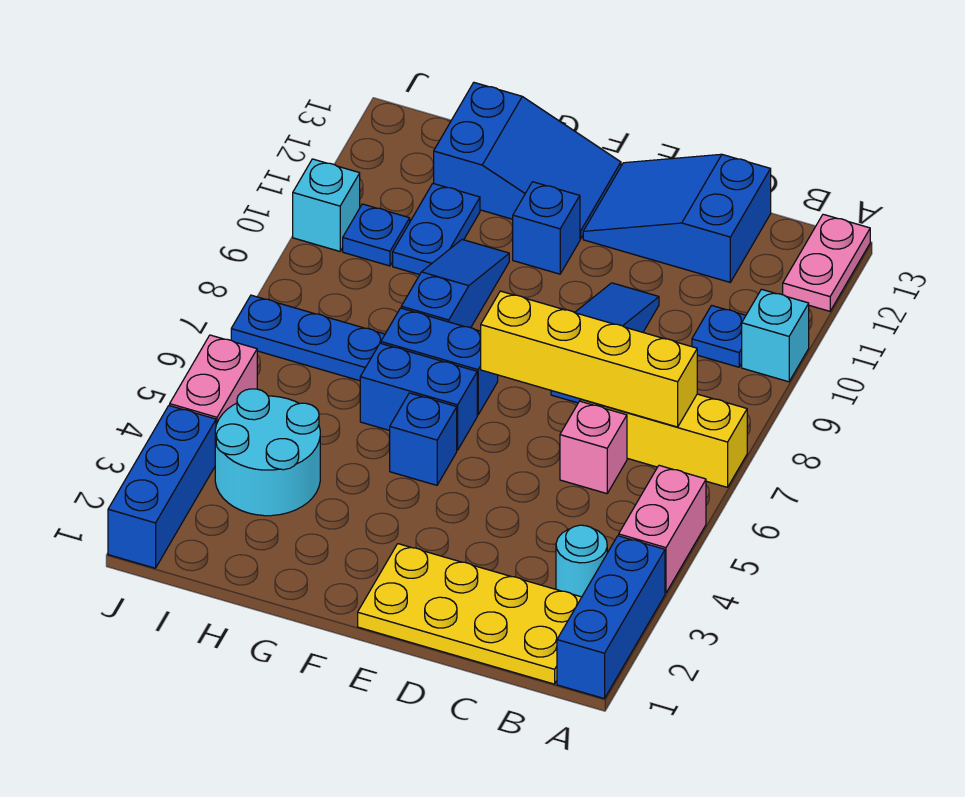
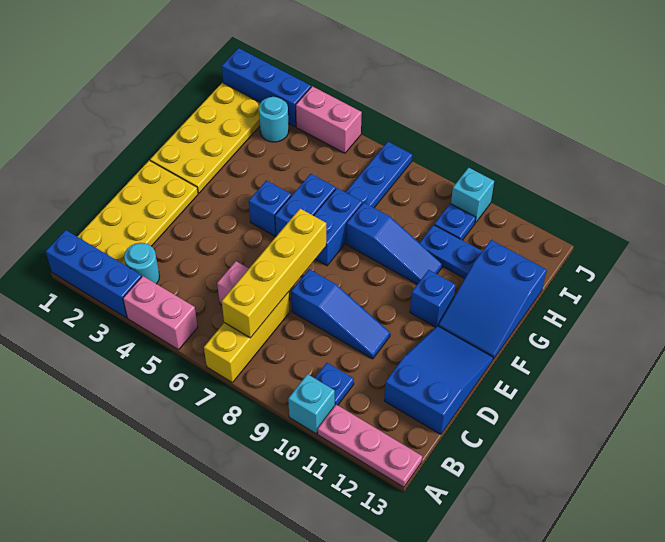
pink plate A12:A13 level 1 -> pink plate A11:A13 level 1
none -> yellow plate F1:I2 level 1
cyan round brick H3:I4 level 1 -> cyan round brick I3 level 1

